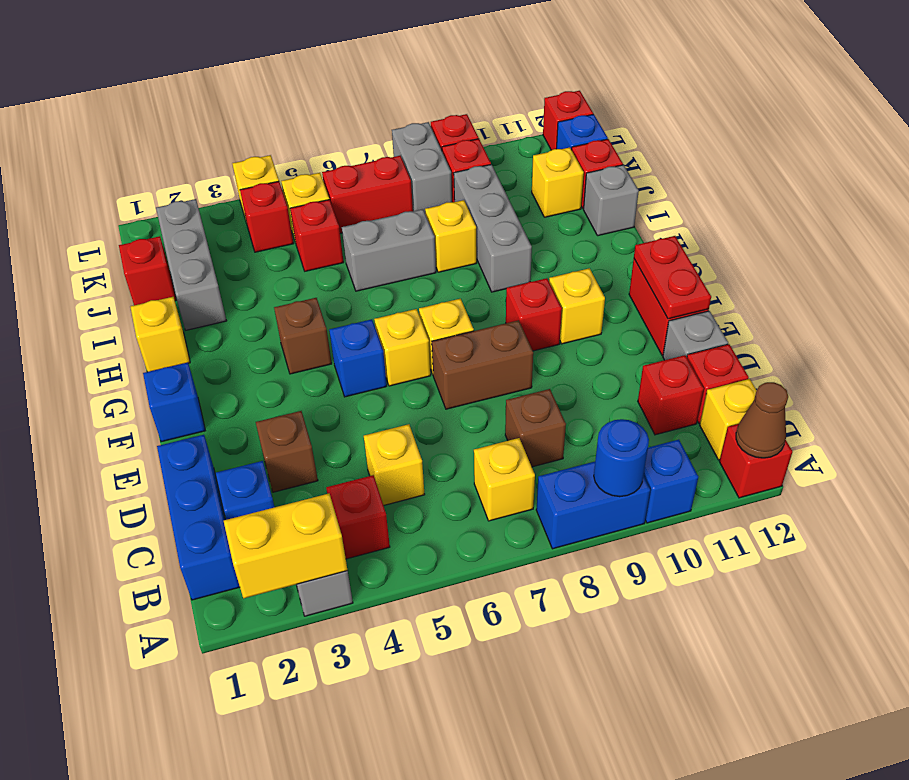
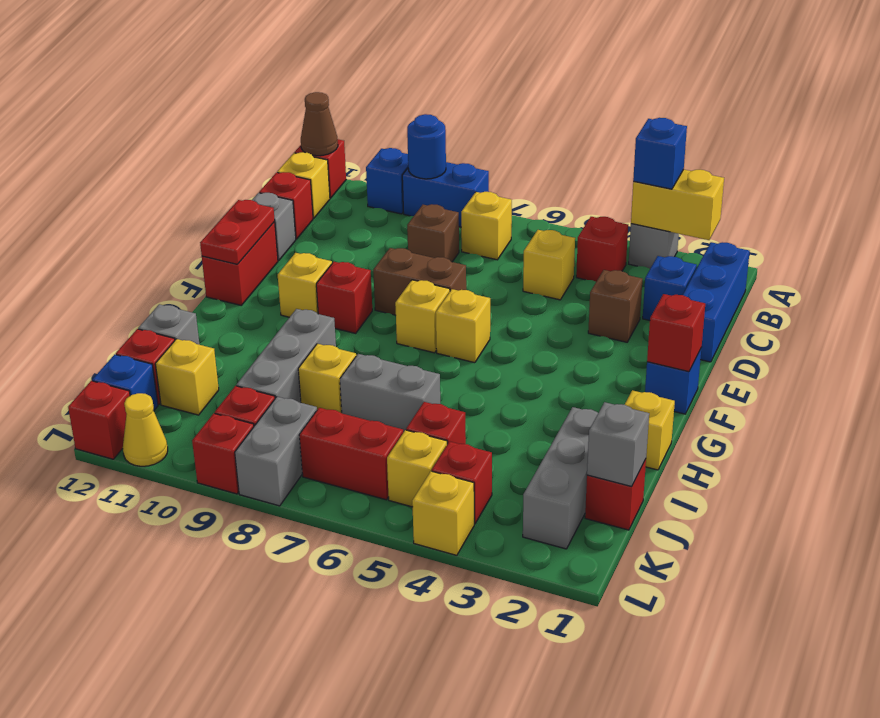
red brick C11 level 1 -> red brick F1 level 2
blue brick F5 level 1 -> blue brick A3 level 3
brown brick G4 level 1 -> none
none -> grey brick J1 level 2
none -> yellow cone L11 level 1

